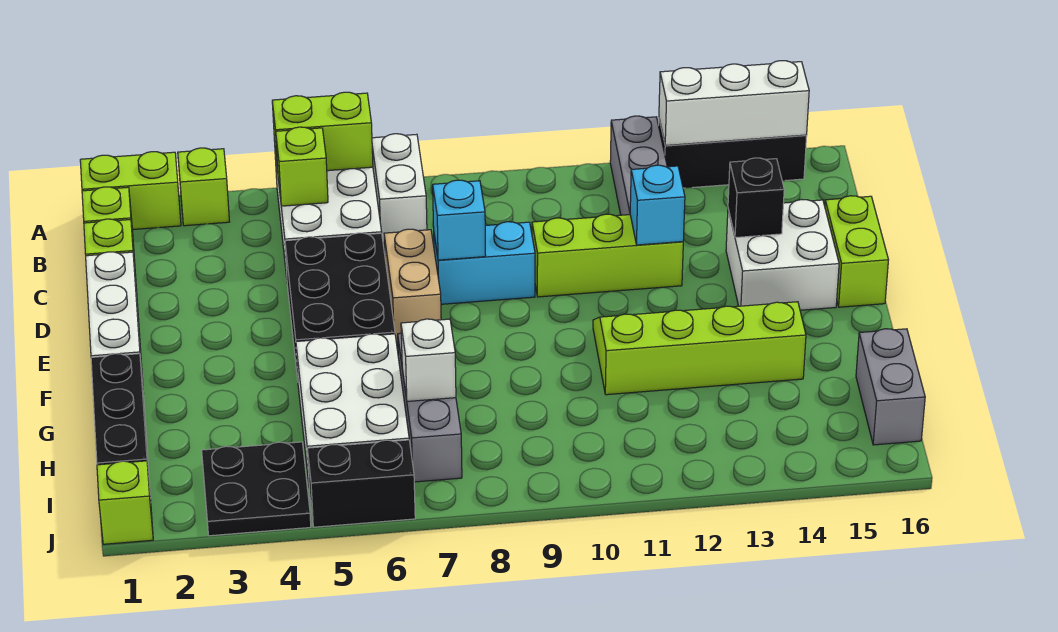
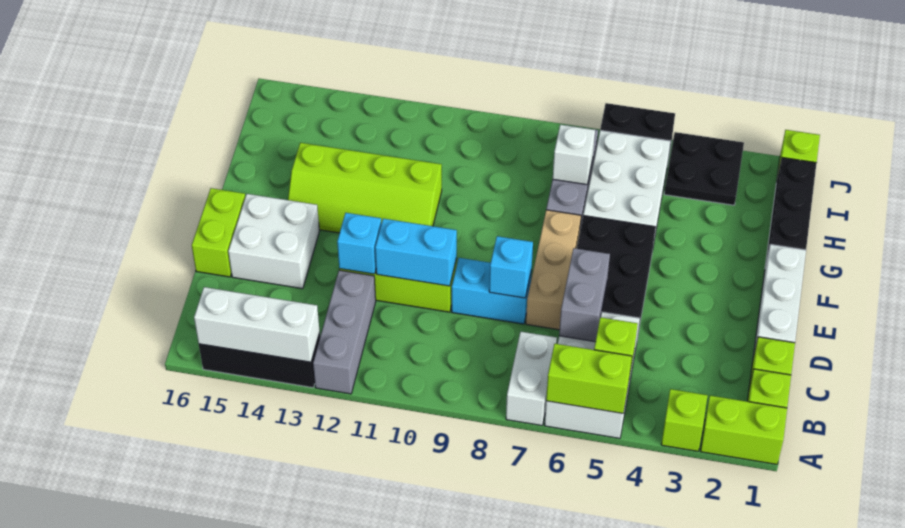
tan brick D7:E7 level 1 -> tan brick D7:F7 level 1
none -> cyan brick D10:D11 level 2
black brick D14 level 2 -> none
grey brick H16:I16 level 1 -> grey brick C6:D6 level 2

